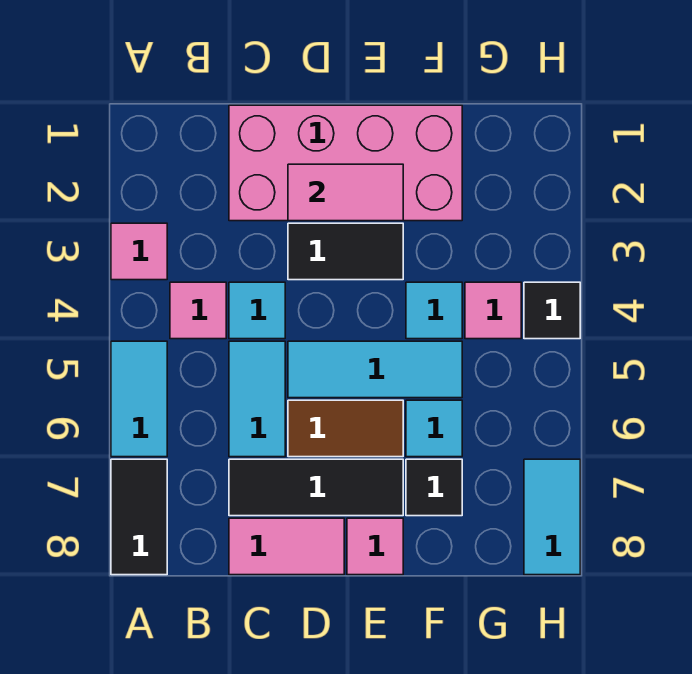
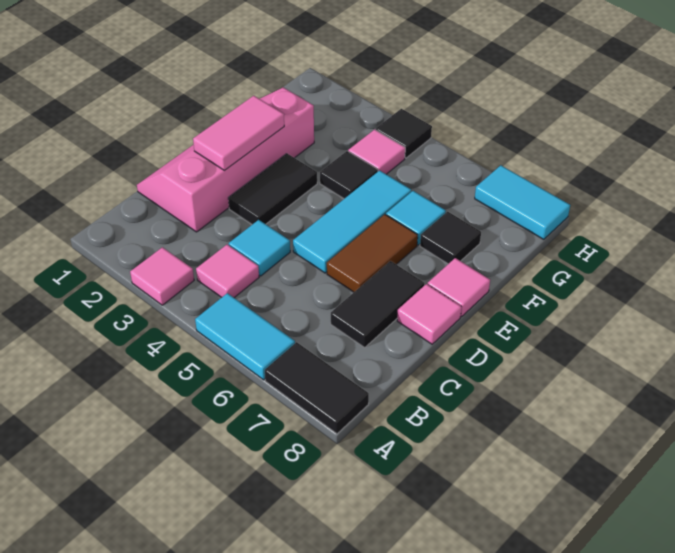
pink brick C1:F2 level 1 -> pink slope C1:F2 level 1 top 2
cyan tile C5:C6 level 1 -> none
black tile C7:E7 level 1 -> black tile C7:D7 level 1
pink tile C8:D8 level 1 -> pink tile D8 level 1
cyan tile F4 level 1 -> black tile F4 level 1

